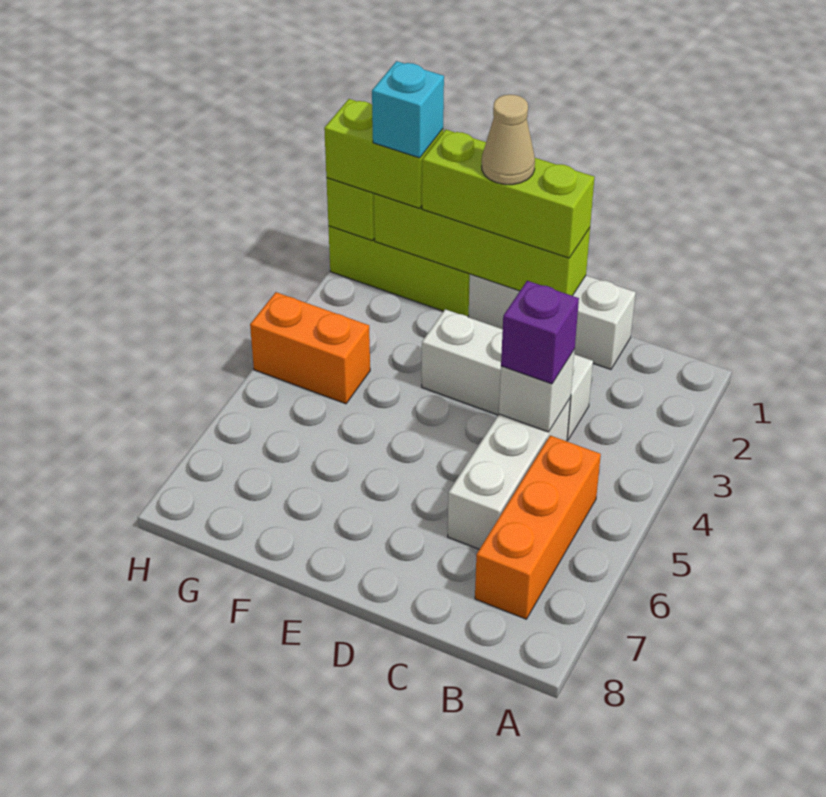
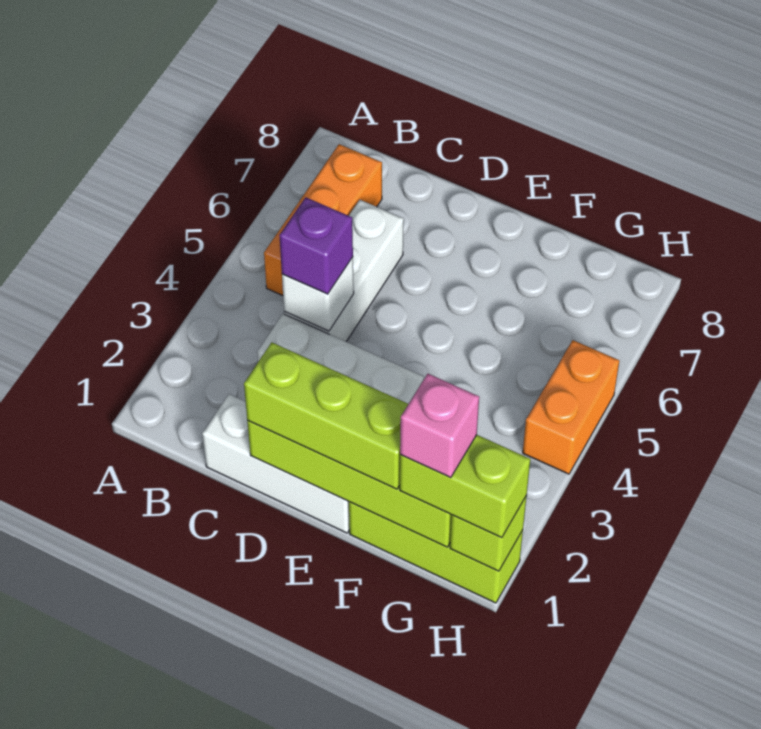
tan cone E1 level 4 -> none
cyan brick G1 level 4 -> pink brick G1 level 4
orange brick G4:H4 level 1 -> orange brick H4:H5 level 1

